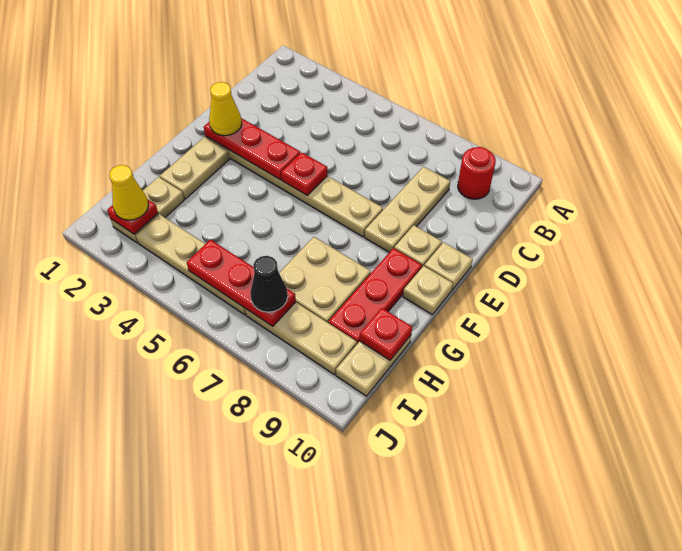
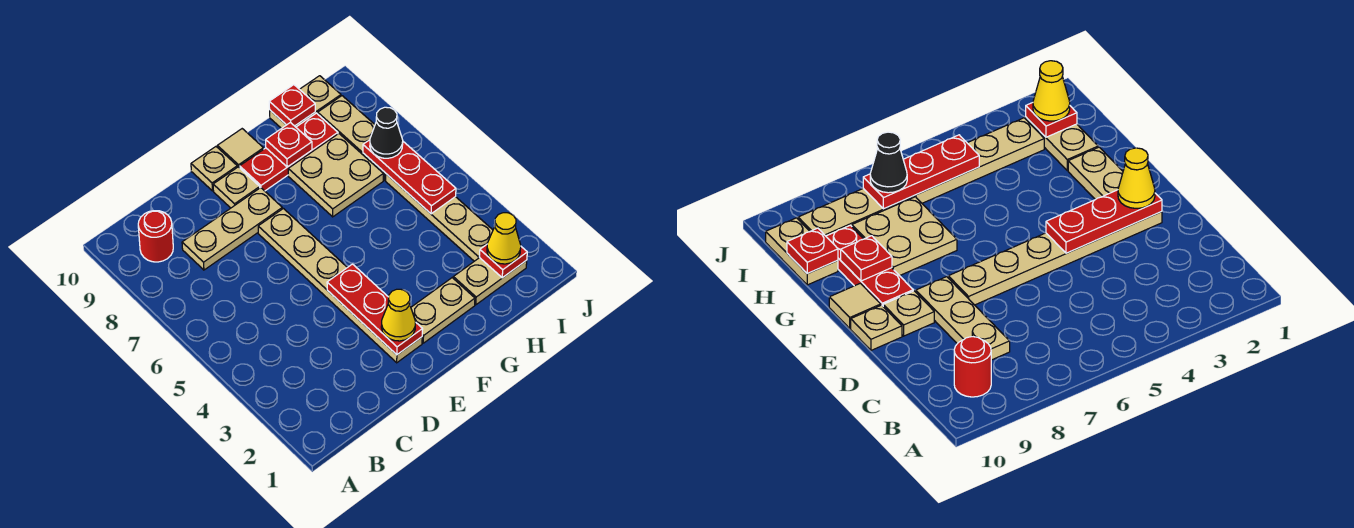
red plate E5 level 2 -> red plate G9 level 2
tan plate F10 level 1 -> tan tile F10 level 1

